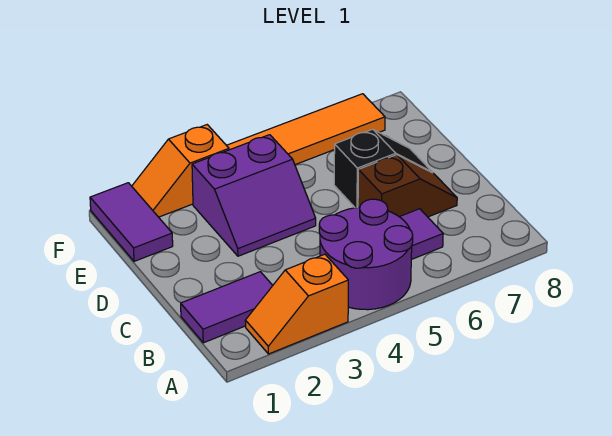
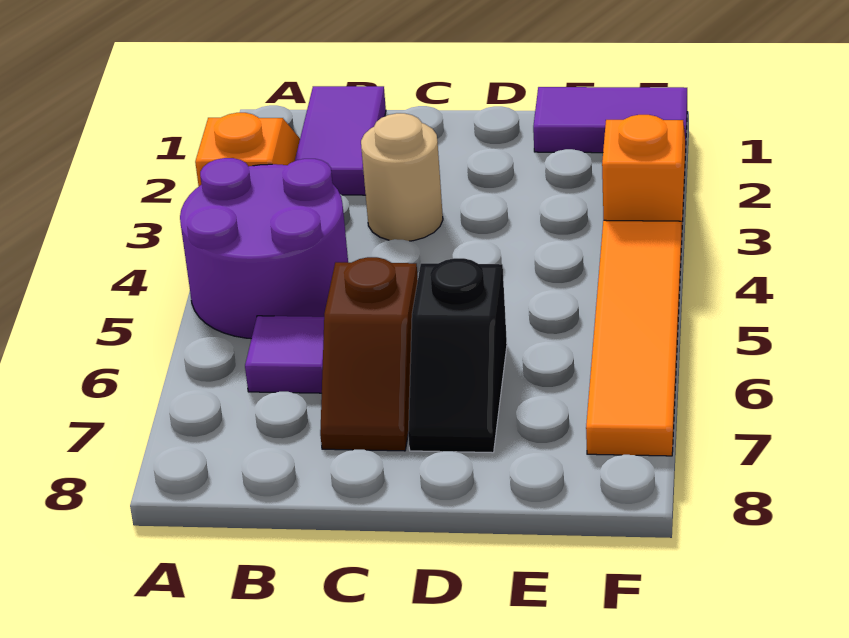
none -> tan round brick C3 level 1
purple slope D3:E4 level 1 top E -> none

